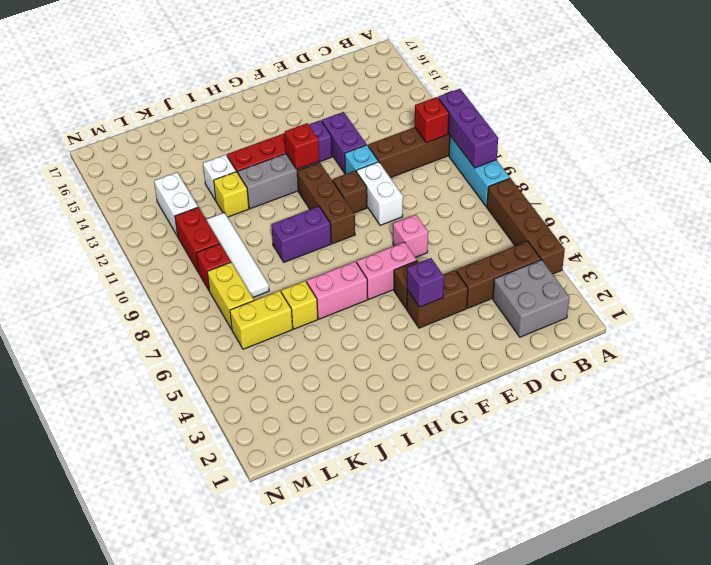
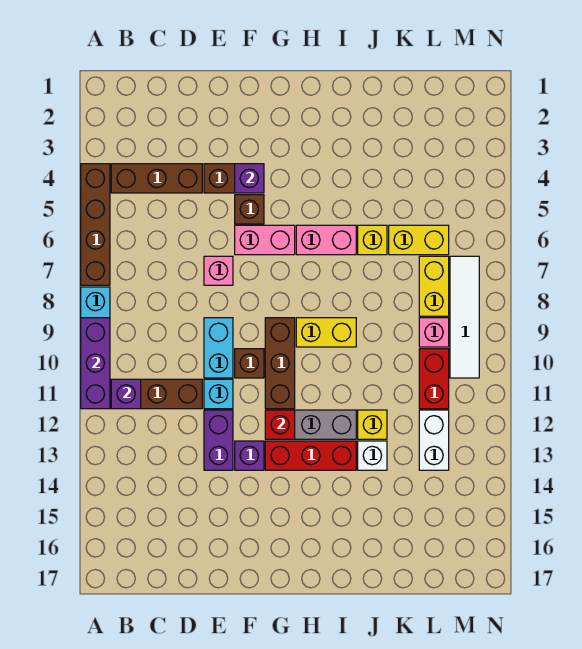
grey brick B2:C3 level 1 -> none
red brick B11 level 2 -> purple brick B11 level 2
white brick E9:E10 level 1 -> cyan brick E9:E10 level 1
purple brick H9:I9 level 1 -> yellow brick H9:I9 level 1
white tile K8:K11 level 1 -> white tile M7:M10 level 1
red brick L9 level 1 -> pink brick L9 level 1

